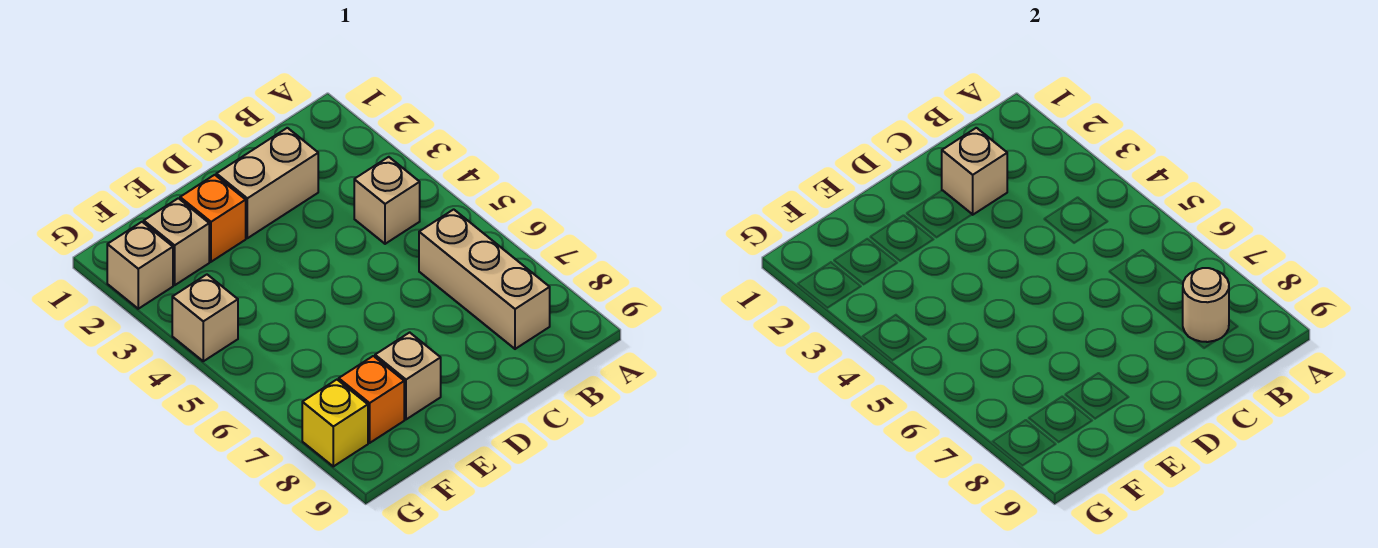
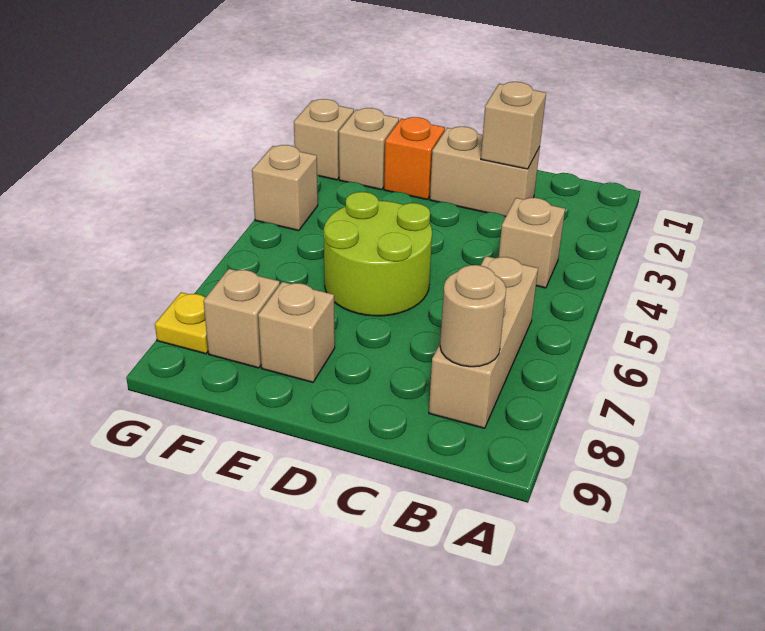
none -> lime round brick D5:E6 level 1
orange brick F8 level 1 -> tan brick F8 level 1
yellow brick G8 level 1 -> yellow plate G8 level 1

